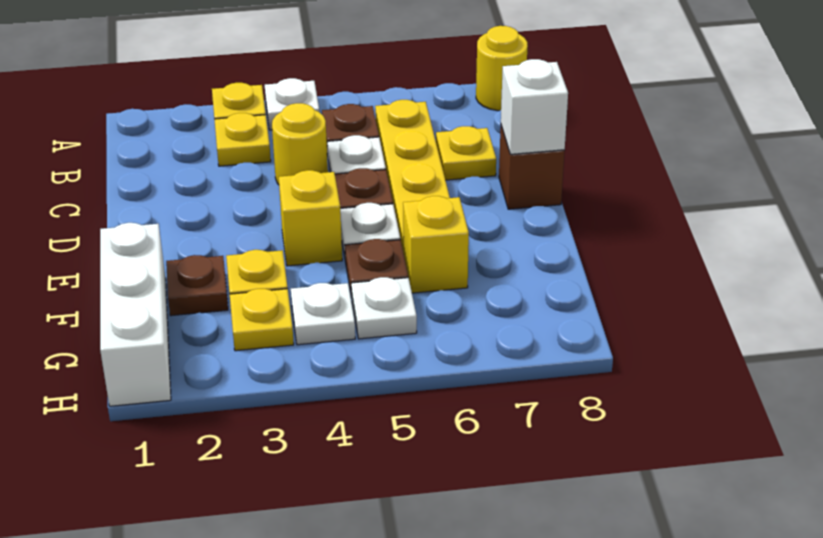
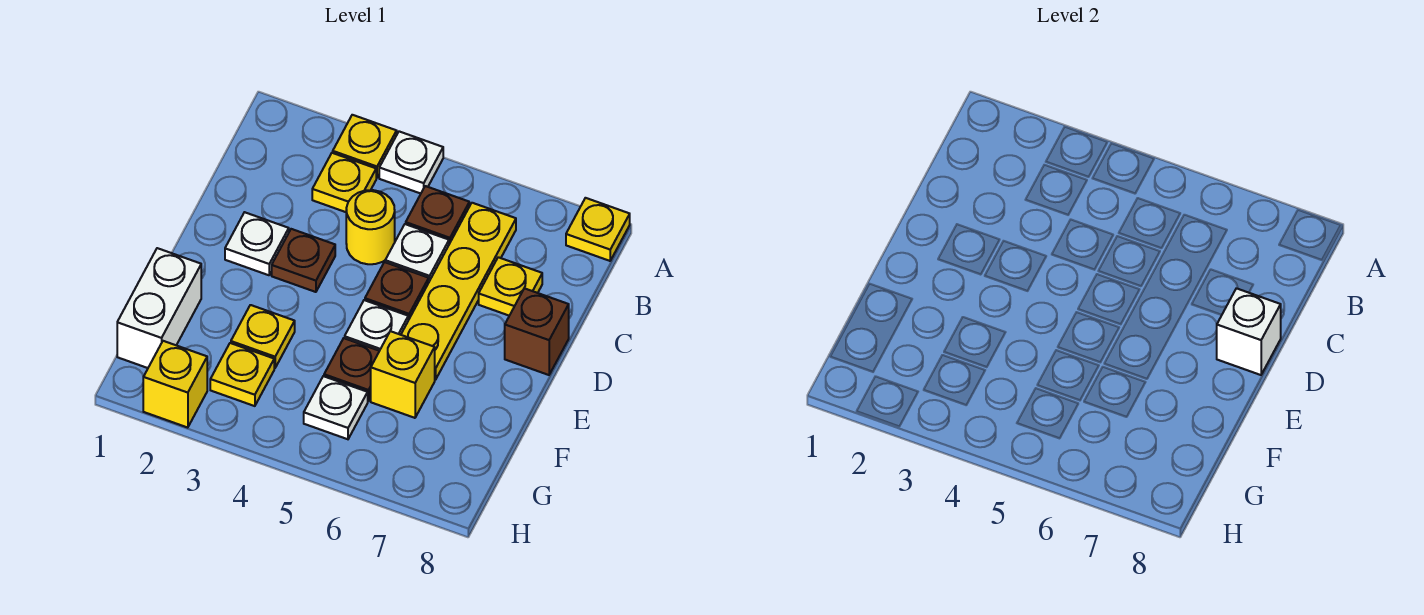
yellow round brick A8 level 1 -> yellow plate A8 level 1
yellow brick E4 level 1 -> yellow brick H2 level 1
white brick F1:H1 level 1 -> white brick F1:G1 level 1
brown plate F2 level 1 -> brown plate D3 level 1
white plate G4 level 1 -> white plate D2 level 1

